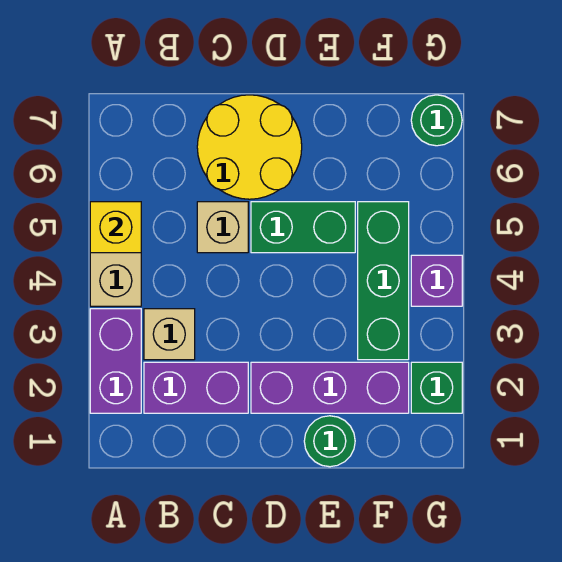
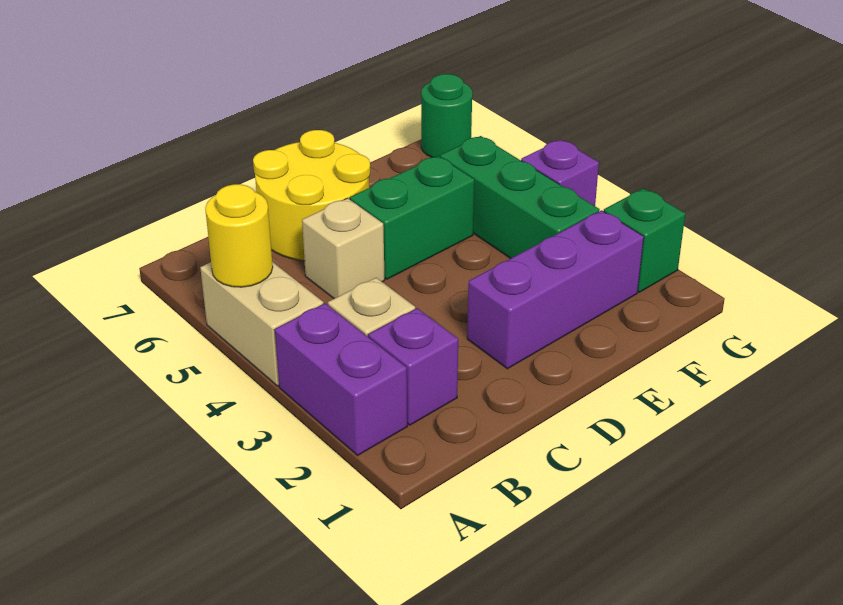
yellow brick A5 level 2 -> yellow round brick A5 level 2
purple brick B2:C2 level 1 -> purple brick B2 level 1
green round brick E1 level 1 -> none

